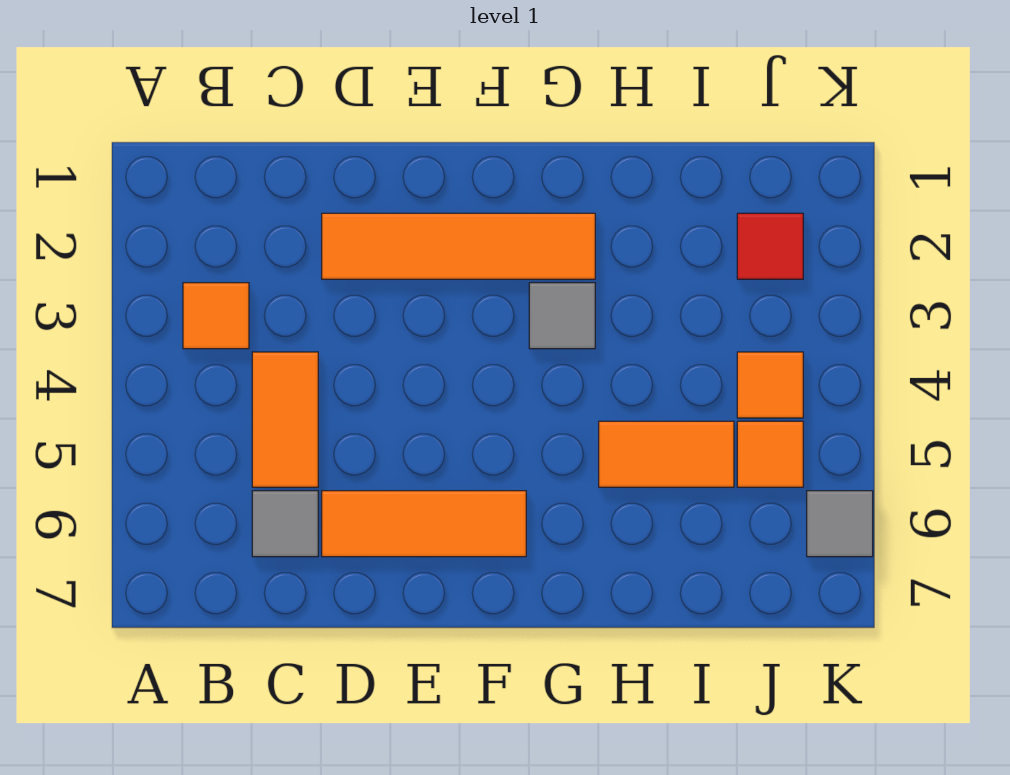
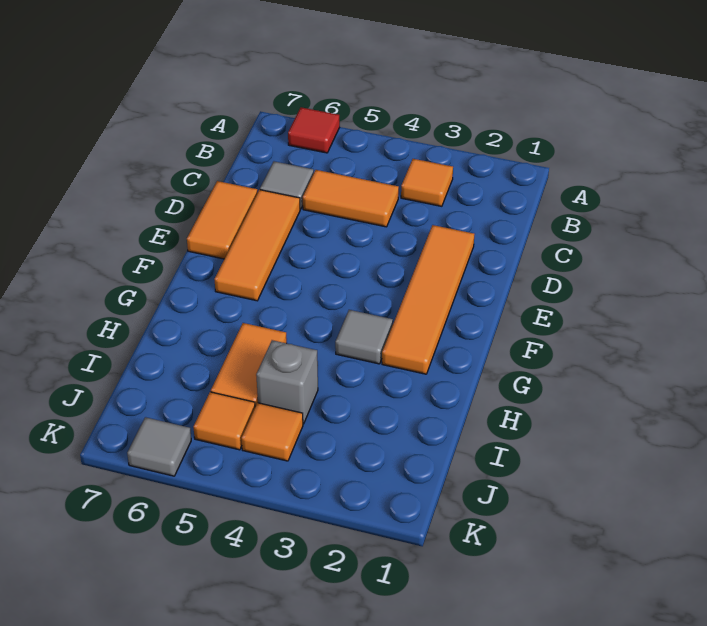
none -> orange tile D7:E7 level 1
none -> grey brick I4 level 1
red tile J2 level 1 -> red tile A6 level 1

